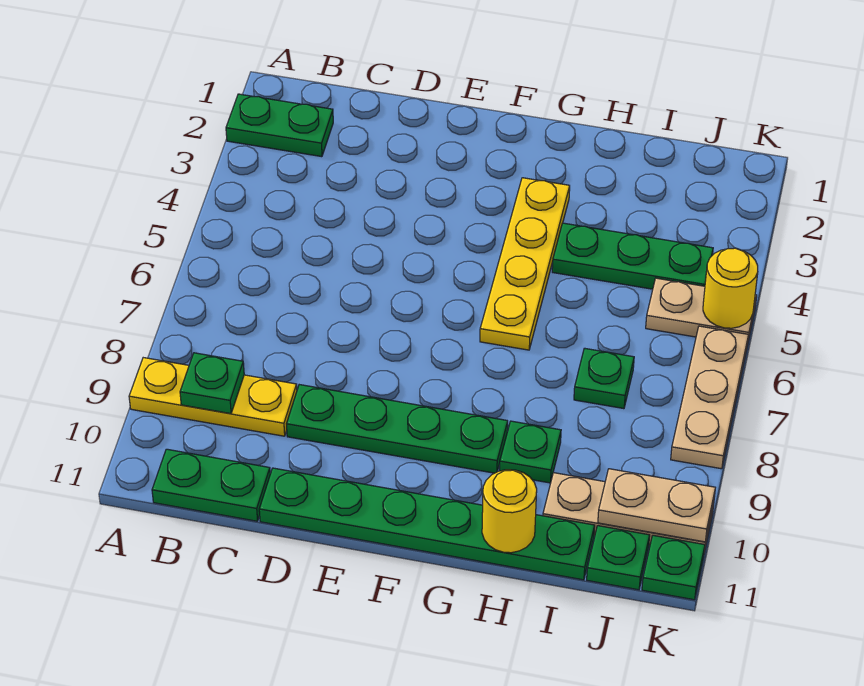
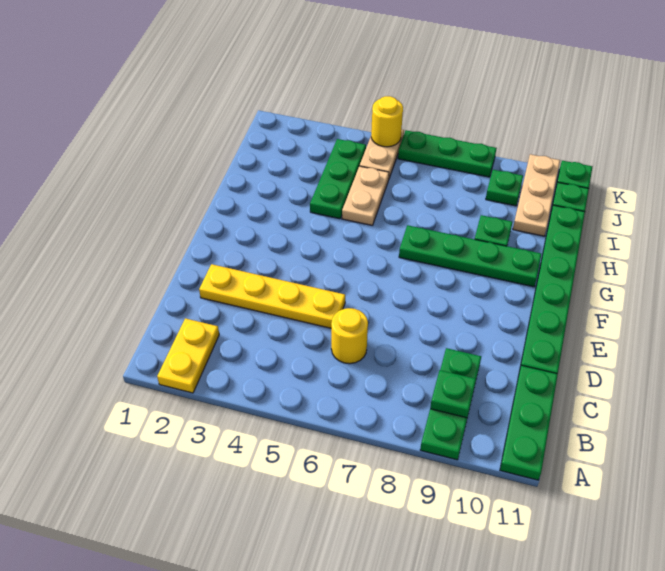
green plate A2:B2 level 1 -> yellow plate A2:B2 level 1
yellow plate A9:C9 level 1 -> green plate A9:C9 level 1
green plate B11:C11 level 1 -> green plate A11:C11 level 1
green plate D9:G9 level 1 -> green plate G7:G10 level 1
yellow plate G3:G6 level 1 -> yellow plate D2:D5 level 1
yellow round brick H11 level 2 -> yellow round brick C6 level 1
green plate I7 level 1 -> green plate J9 level 1
tan plate J10:K10 level 2 -> tan plate H5:I5 level 1
tan plate K6:K8 level 1 -> green plate K6:K8 level 1

